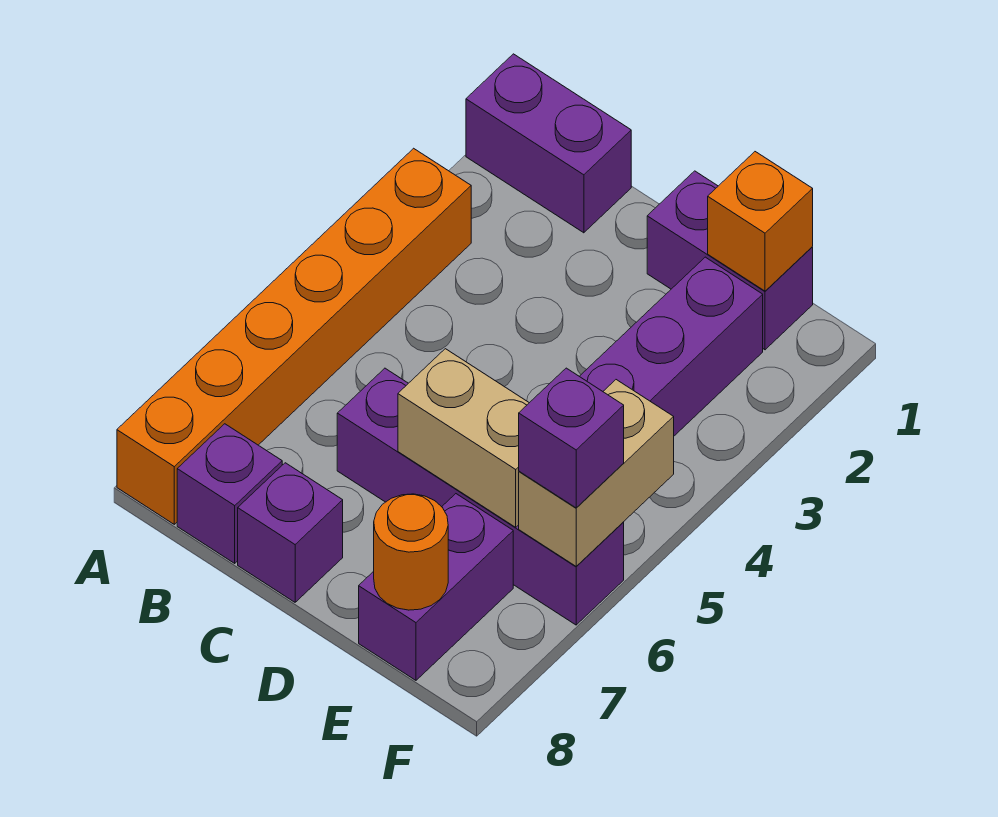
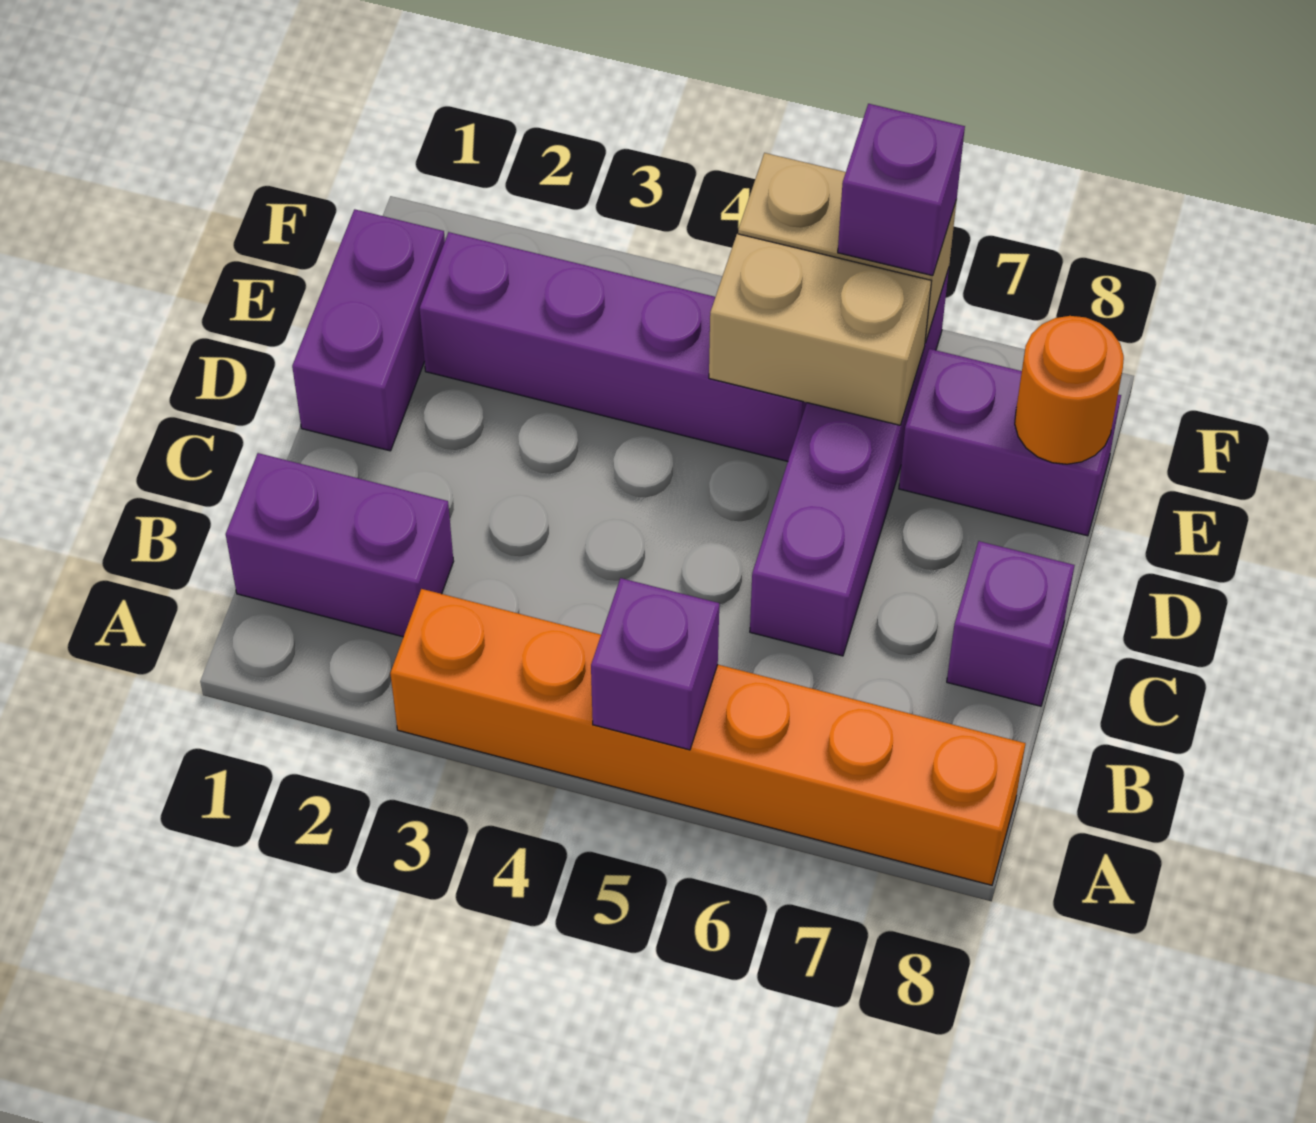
purple brick A1:B1 level 1 -> purple brick B1:B2 level 1
purple brick B8 level 1 -> purple brick A5 level 2
tan brick D6:E6 level 2 -> tan brick E5:E6 level 2
orange brick E1 level 2 -> none

